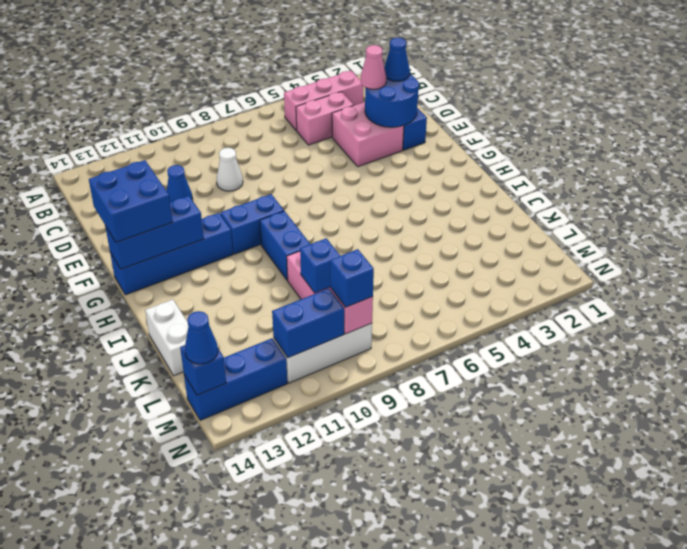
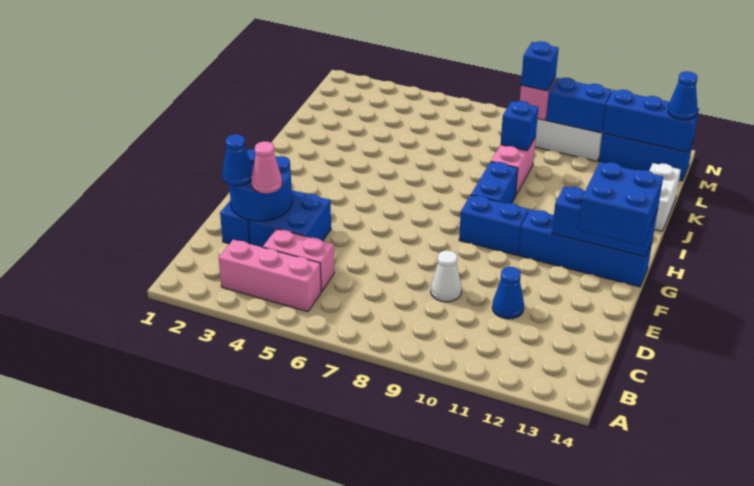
pink brick D3:E4 level 1 -> blue brick D3:E4 level 1
blue brick M14 level 2 -> blue brick M12:M14 level 2

